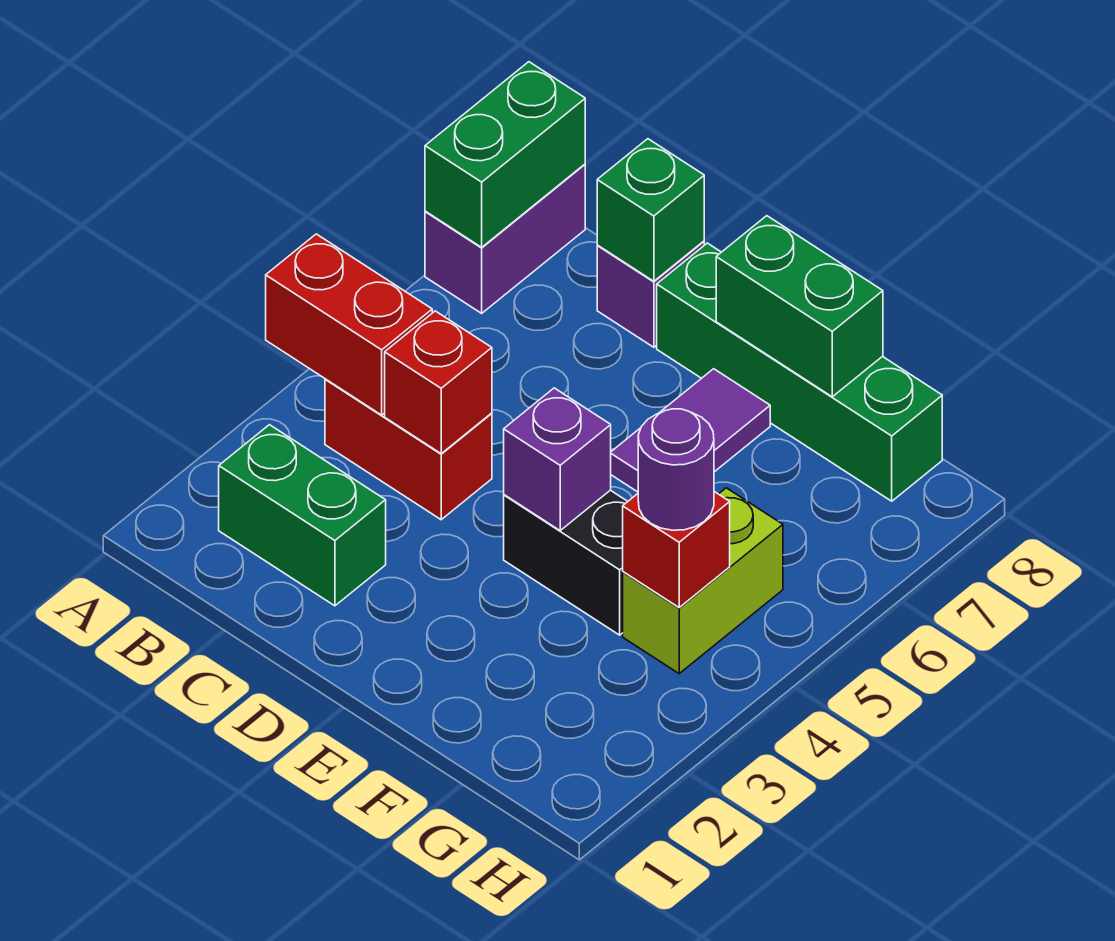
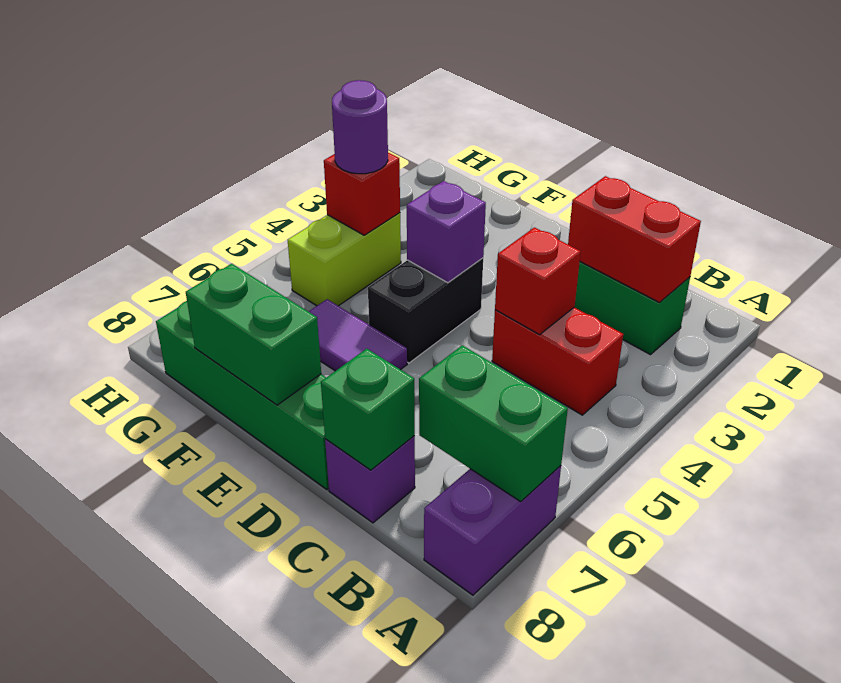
red brick A4:B4 level 2 -> red brick B2:C2 level 2
green brick A7:A8 level 2 -> green brick A7:B7 level 2
black brick E4:F4 level 1 -> black brick E4:E5 level 1
purple tile E6:E7 level 1 -> purple tile E6:F6 level 1

